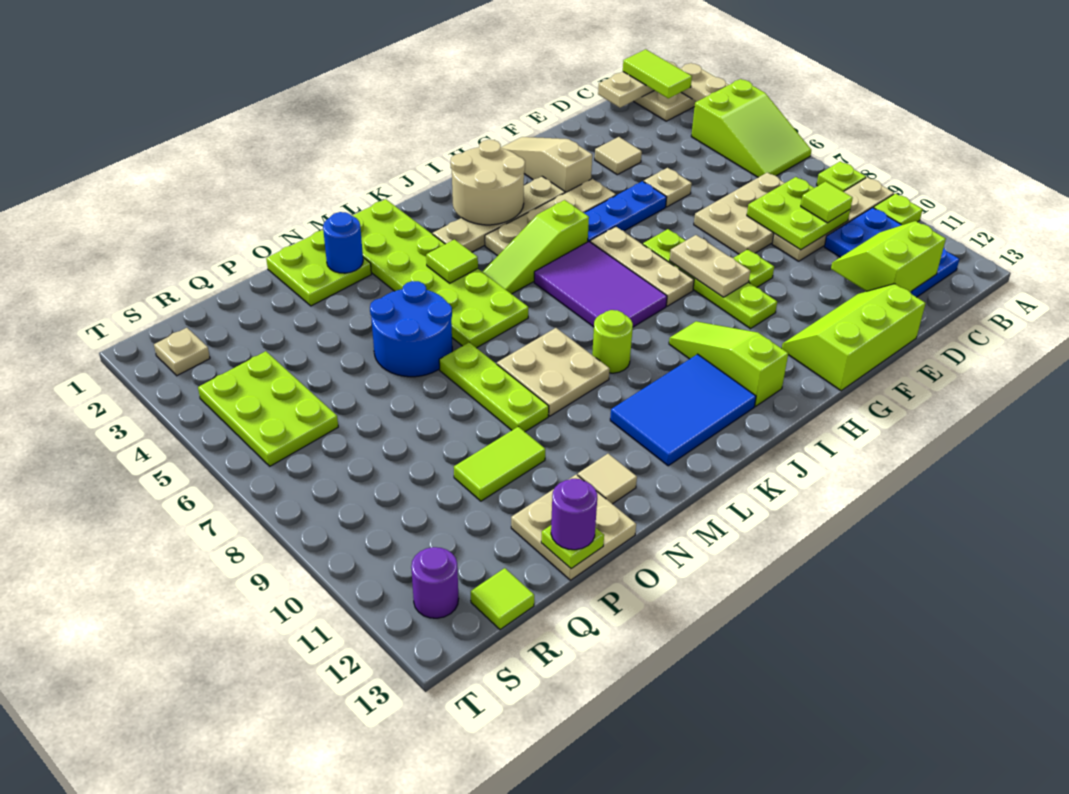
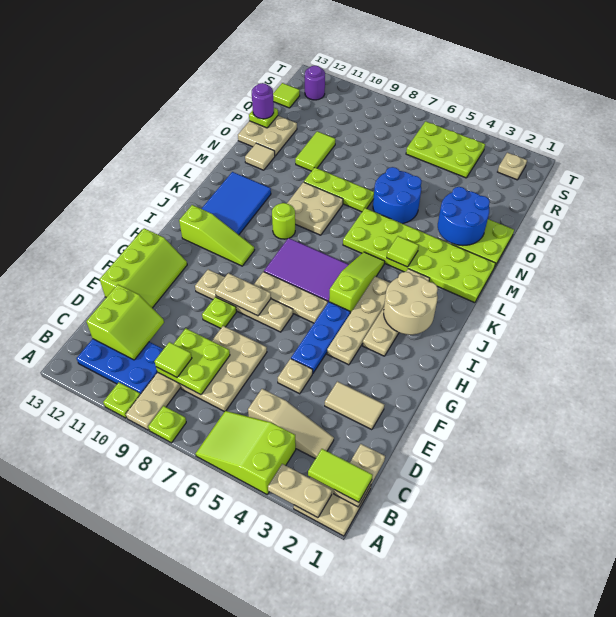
tan tile E3 level 1 -> tan tile E2:E3 level 1
tan slope G1:G3 level 1 top 3 -> tan slope C3:C5 level 1 top 5
lime plate G7:G10 level 1 -> tan plate G7:G10 level 1
blue round brick N2 level 2 -> blue round brick N2:O3 level 2

